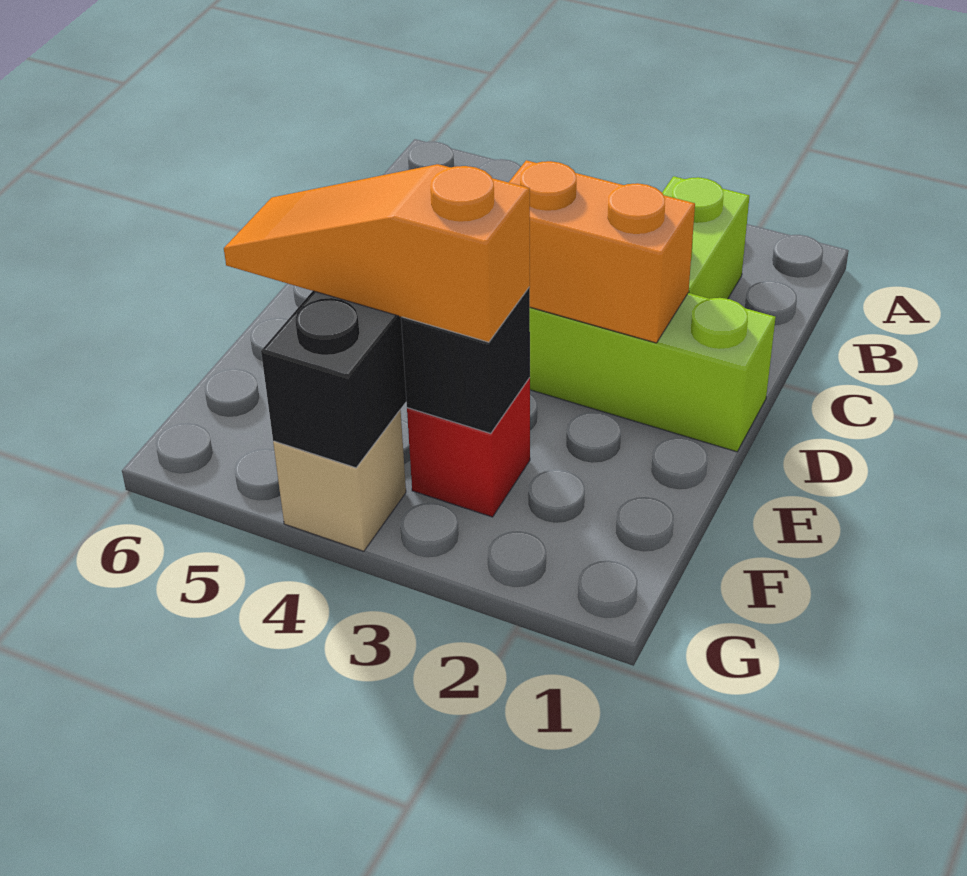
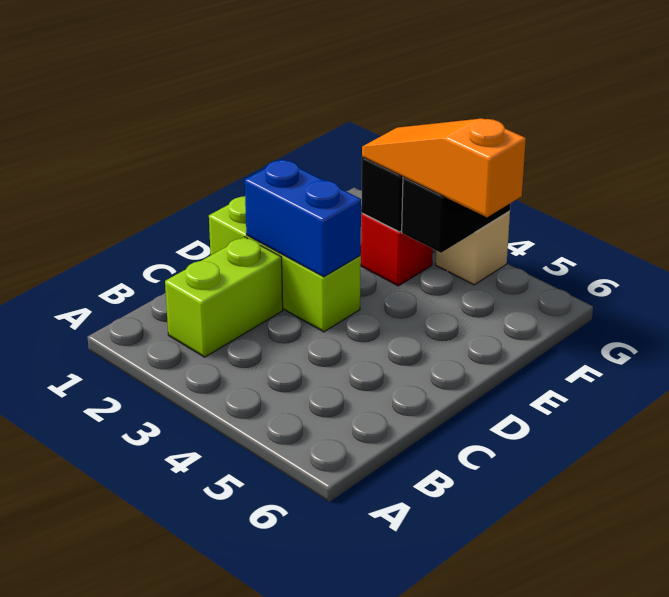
orange brick D2:D3 level 2 -> blue brick D2:D3 level 2
orange slope F3:F5 level 3 top 3 -> orange slope F3:F5 level 3 top 5

